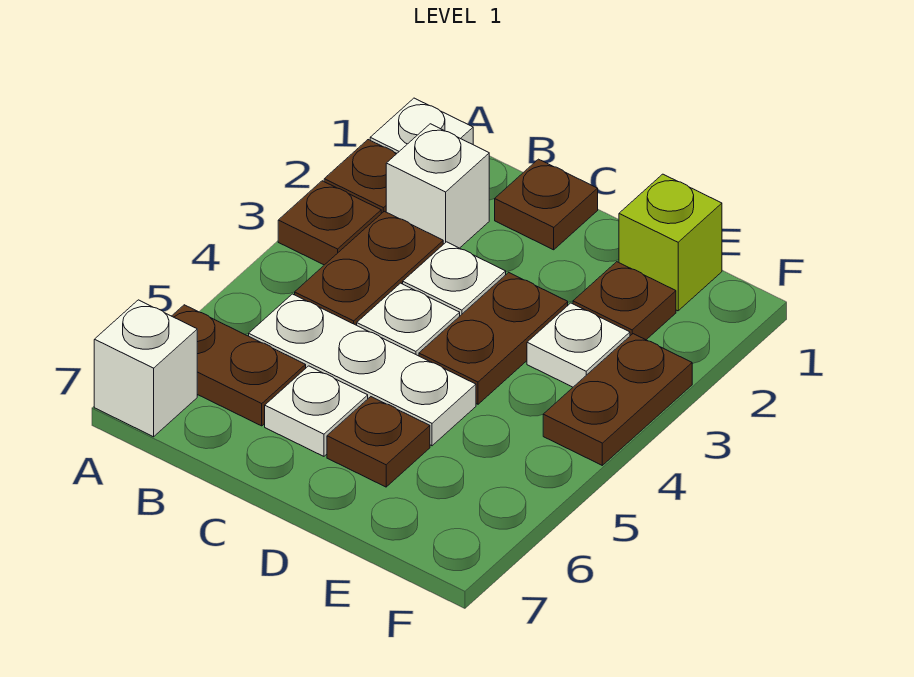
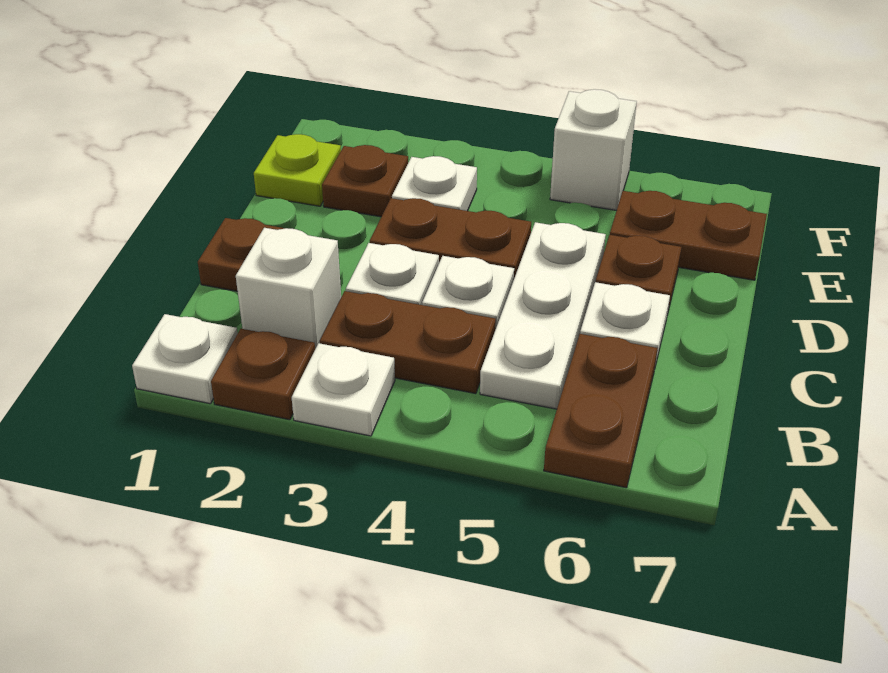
brown plate A3 level 1 -> white plate A3 level 1
white brick A7 level 1 -> white brick F5 level 1
lime brick E1 level 1 -> lime plate E1 level 1
brown plate F3:F4 level 1 -> brown plate E6:E7 level 1

